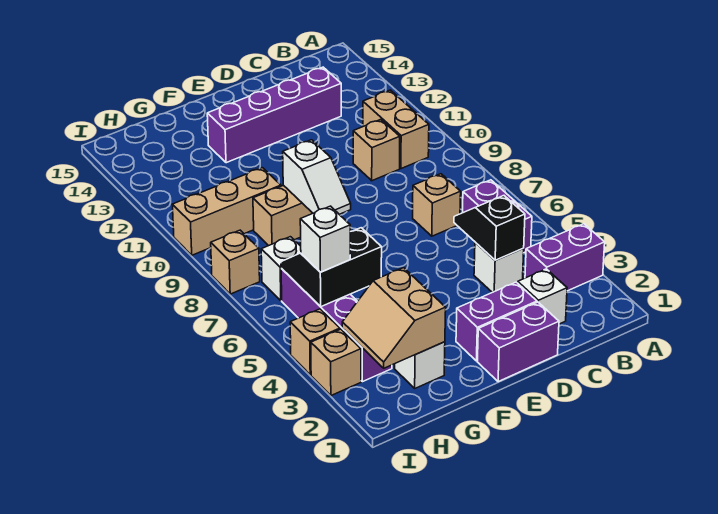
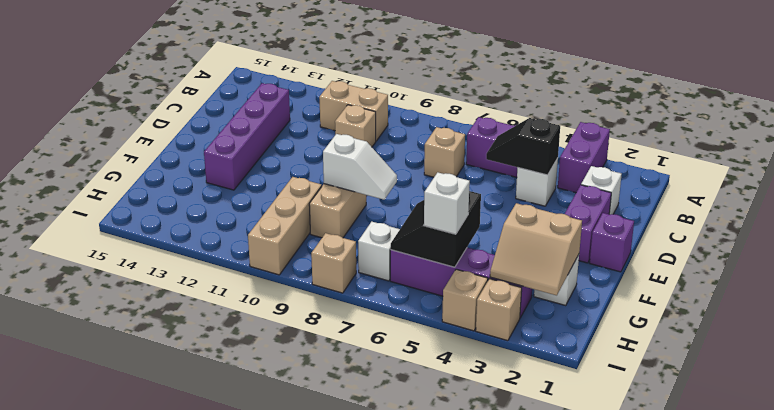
purple brick D1:E1 level 1 -> purple brick E1 level 1

